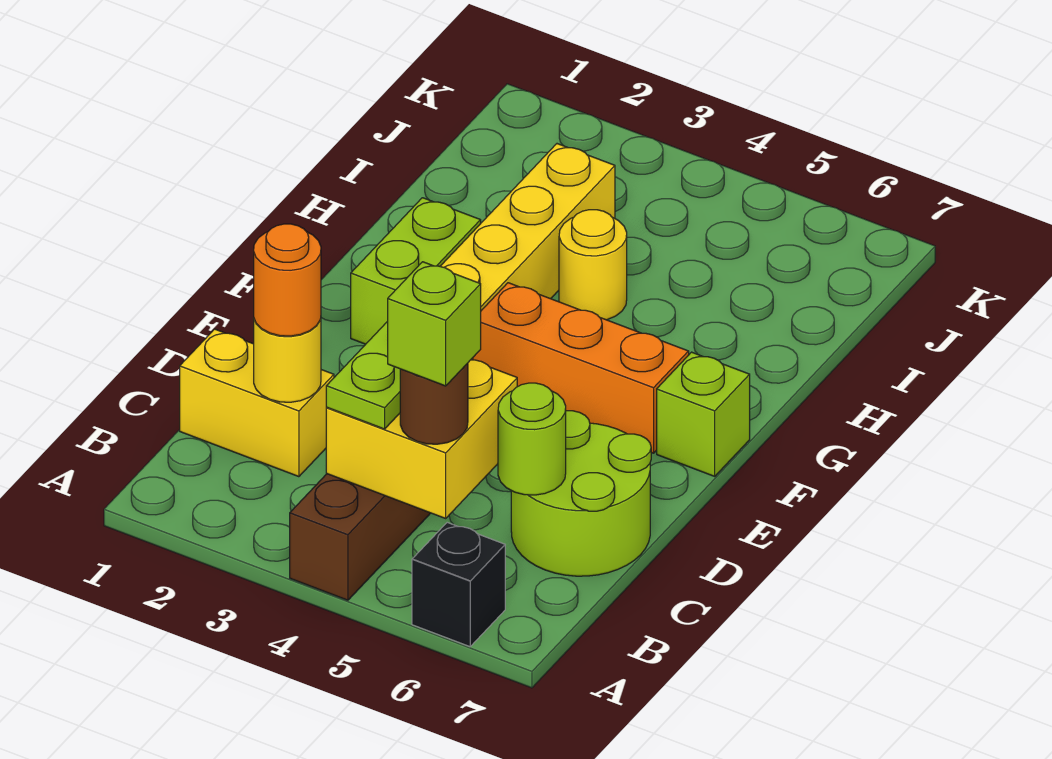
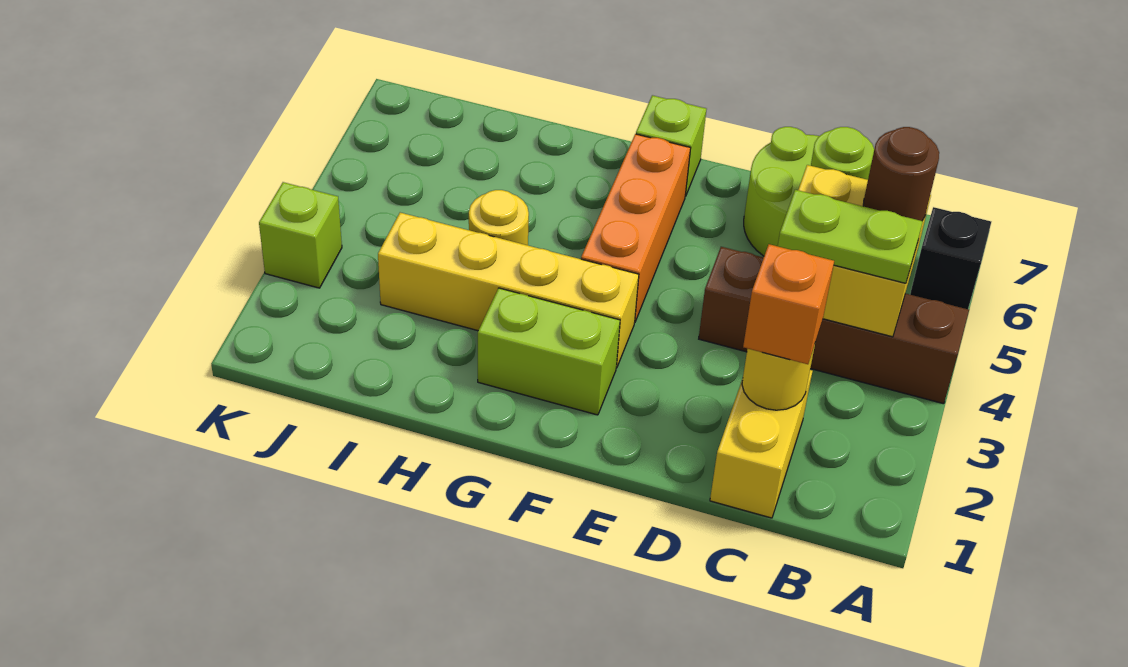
lime brick B5 level 4 -> lime brick K3 level 1
orange round brick C2 level 3 -> orange brick C2 level 3

